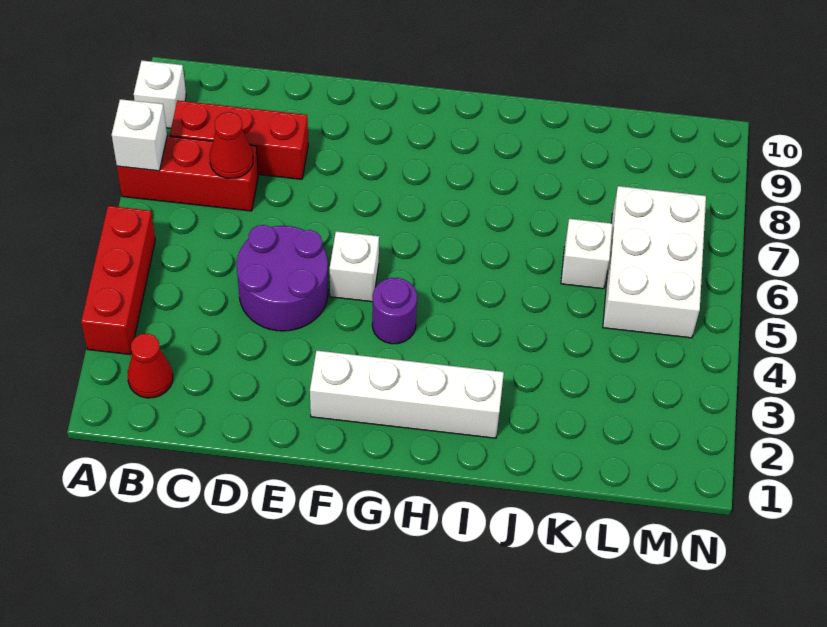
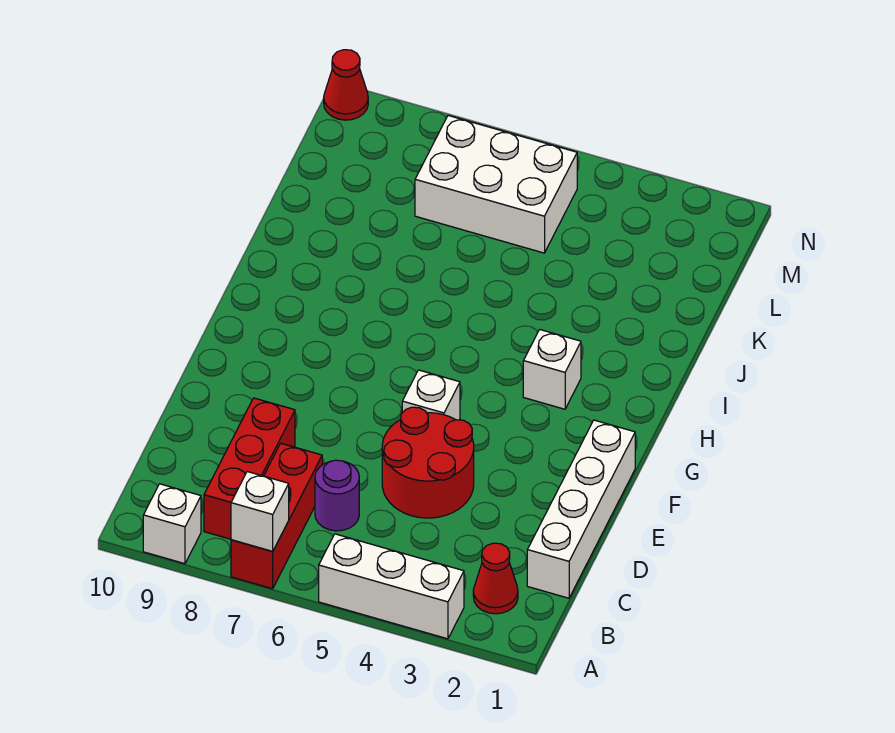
red brick A3:A5 level 1 -> white brick A3:A5 level 1
red cone C7 level 2 -> red cone N10 level 1
purple round brick D4:E5 level 1 -> red round brick D4:E5 level 1
white brick F2:I2 level 1 -> white brick C1:F1 level 1
purple round brick G4 level 1 -> purple round brick C6 level 1
white brick K6 level 1 -> white brick H3 level 1

